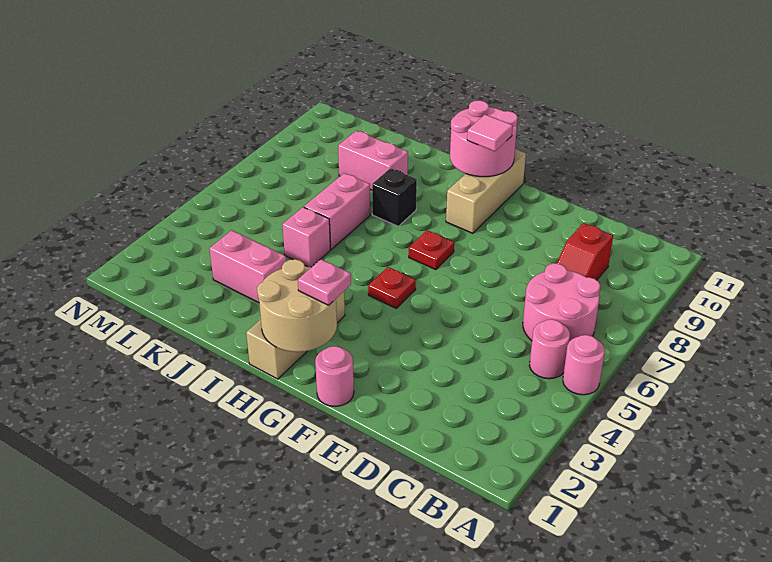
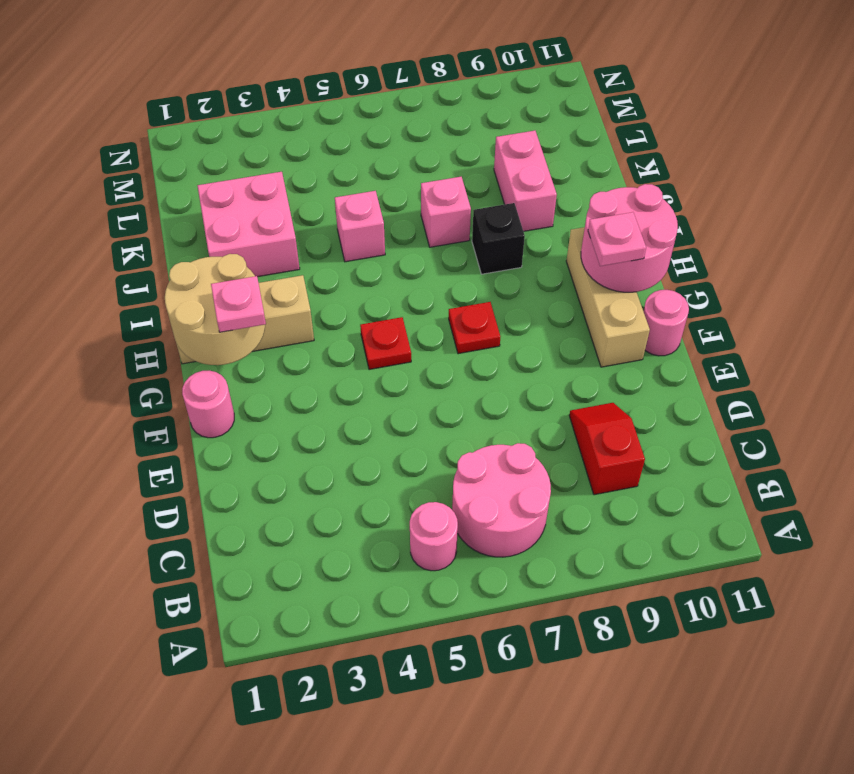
pink round brick A5 level 1 -> pink round brick F11 level 1
red slope C8:C9 level 1 top 9 -> red slope C9:D9 level 1 top C
tan brick G9:G11 level 1 -> tan brick F10:H10 level 1
pink tile G10 level 3 -> pink plate G10 level 3
pink brick J3:K3 level 1 -> pink brick J2:K3 level 1
pink brick J6:J7 level 1 -> pink brick J7 level 1

